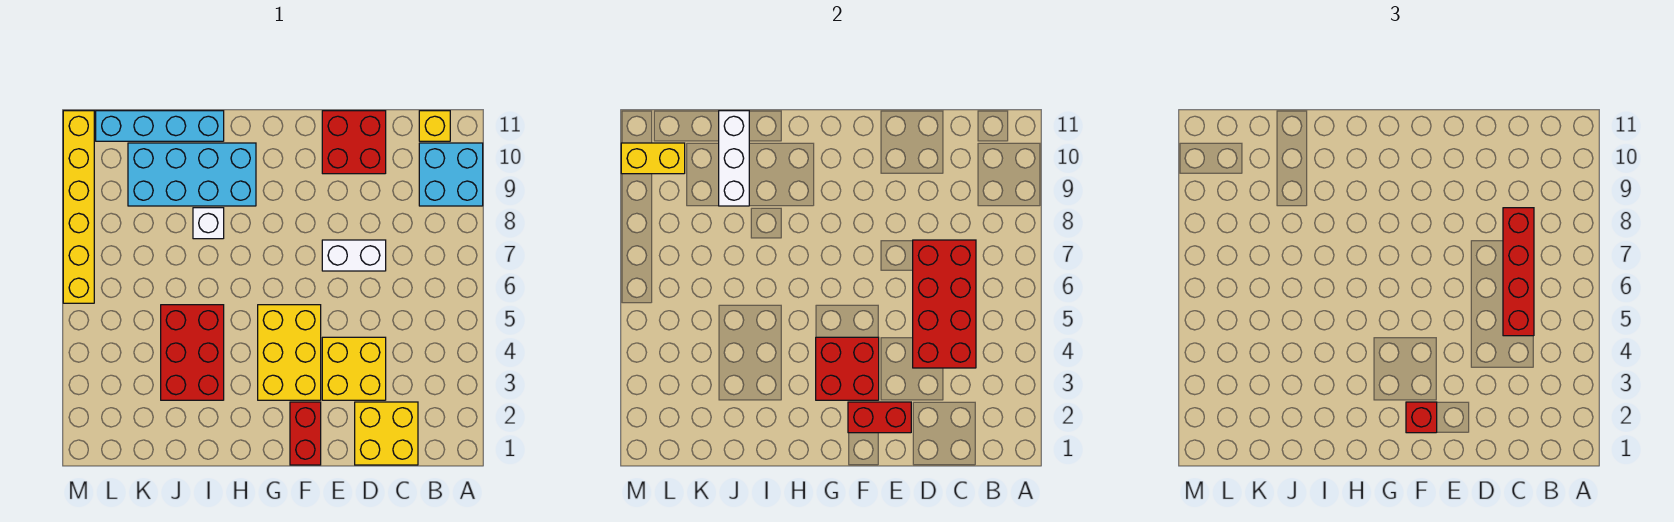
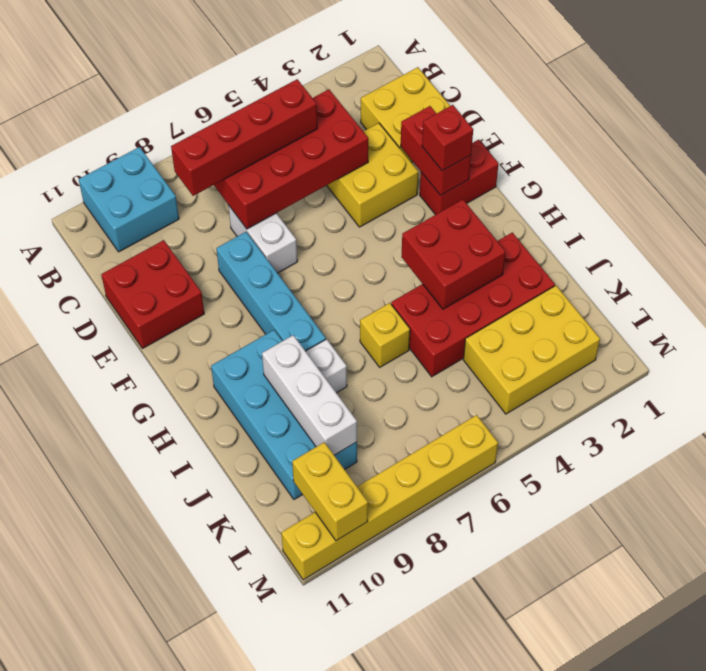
yellow brick B11 level 1 -> yellow brick I6 level 1
yellow brick F3:G5 level 1 -> yellow brick K2:L4 level 1
red brick F3:G4 level 2 -> red brick H3:I4 level 2
red brick I3:J5 level 1 -> red brick I2:J5 level 1
cyan brick I11:L11 level 1 -> cyan brick E8:H8 level 1
white brick J9:J11 level 2 -> white brick I9:K9 level 2

